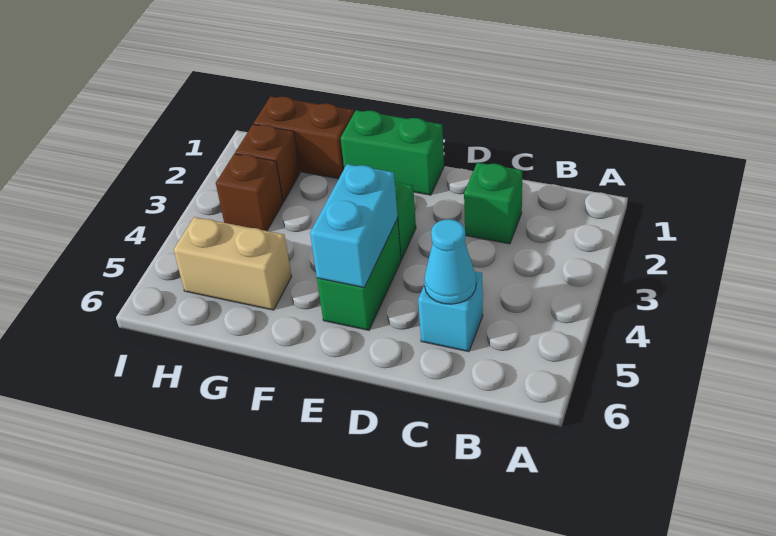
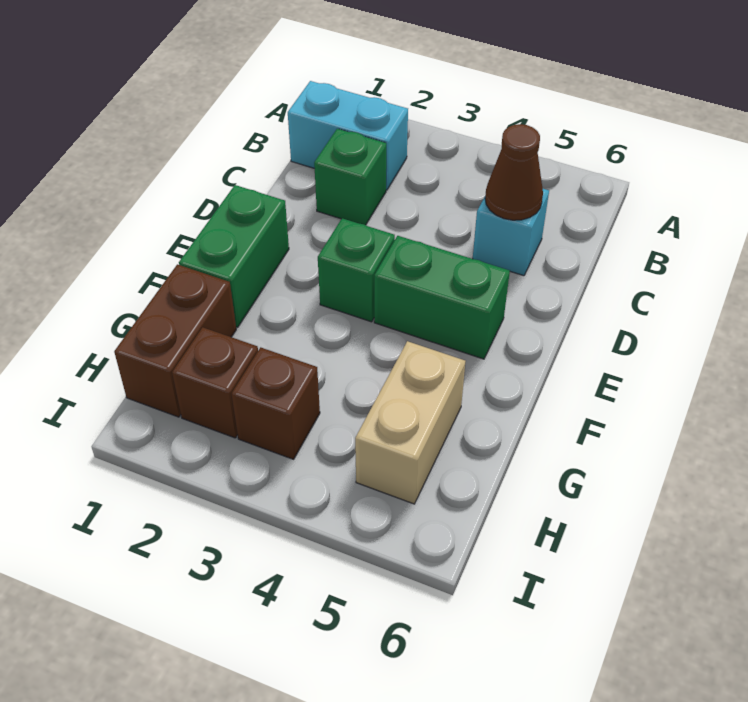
cyan cone C5 level 2 -> brown cone C5 level 2
cyan brick E4:E5 level 2 -> cyan brick B1:B2 level 1

